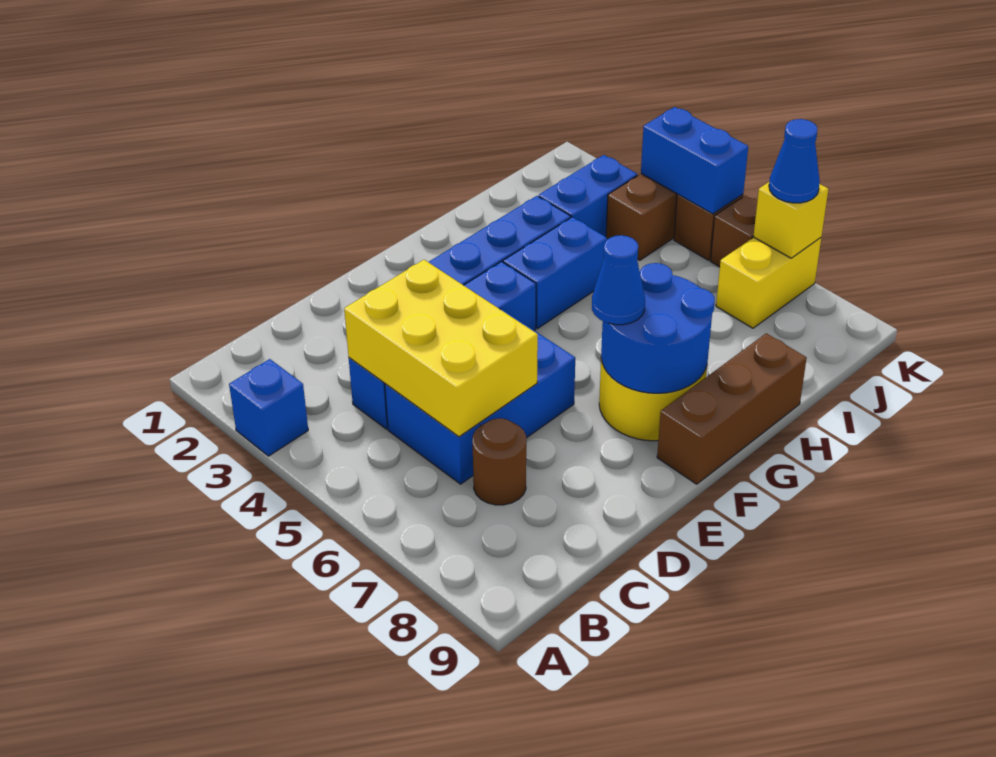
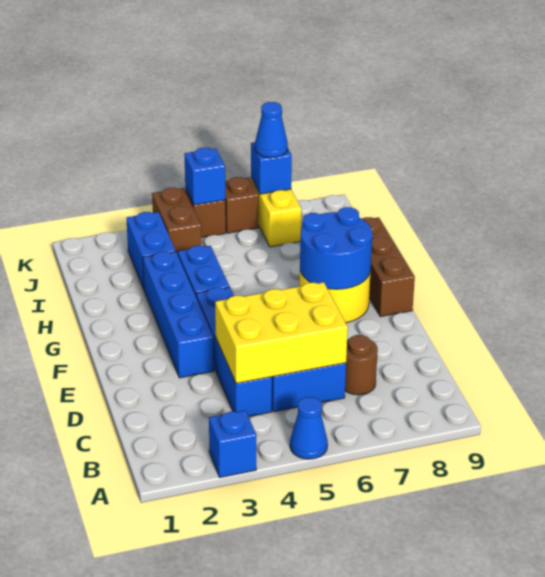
blue cone F7 level 3 -> blue cone A5 level 1
blue brick K4:K5 level 2 -> blue brick K5 level 2
yellow brick K7 level 2 -> blue brick K7 level 2

